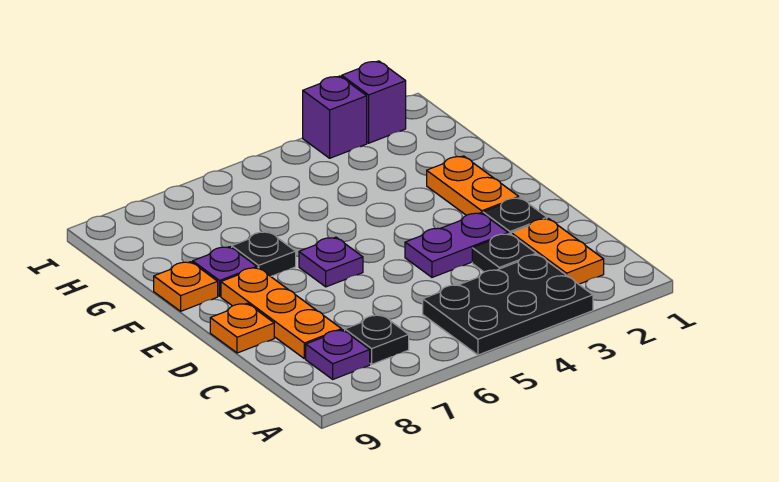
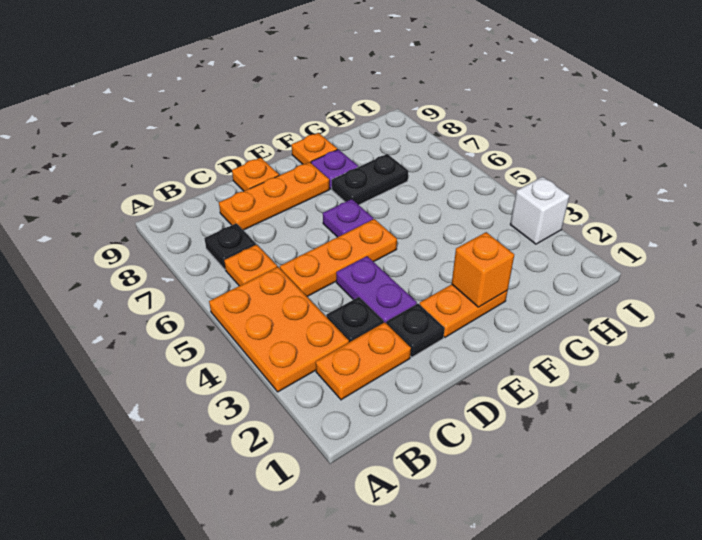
black plate A3:B5 level 1 -> orange plate A3:B5 level 1
none -> orange plate B6 level 1
purple plate B8 level 1 -> none
none -> orange plate C5:E5 level 1
none -> orange brick F2 level 2
black plate F7 level 1 -> black plate F7:G7 level 1
purple brick I2 level 1 -> none
purple brick I3 level 1 -> white brick I3 level 1

